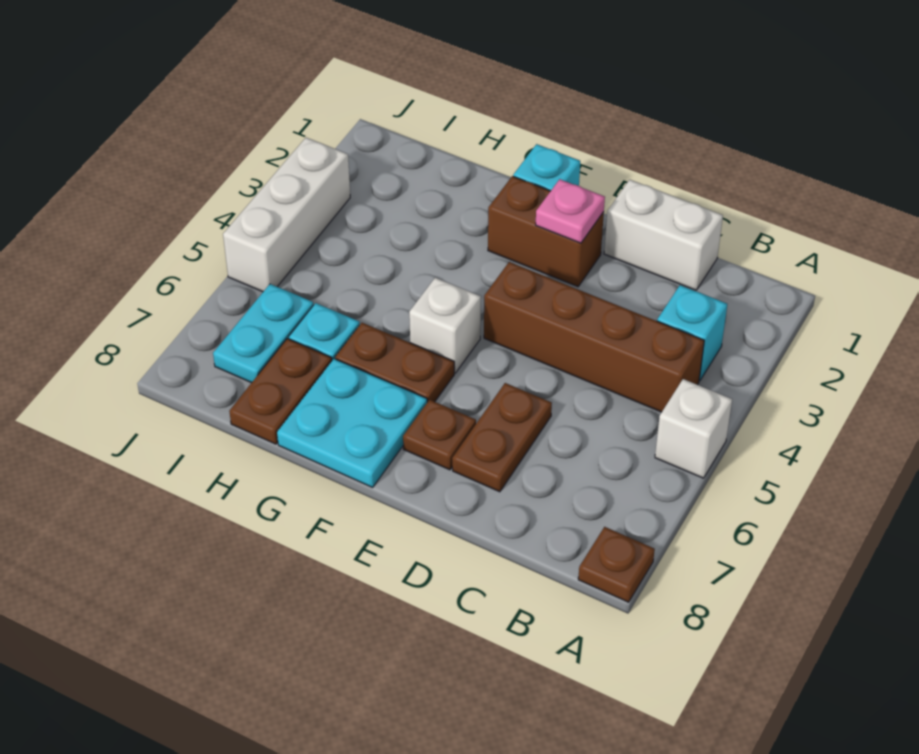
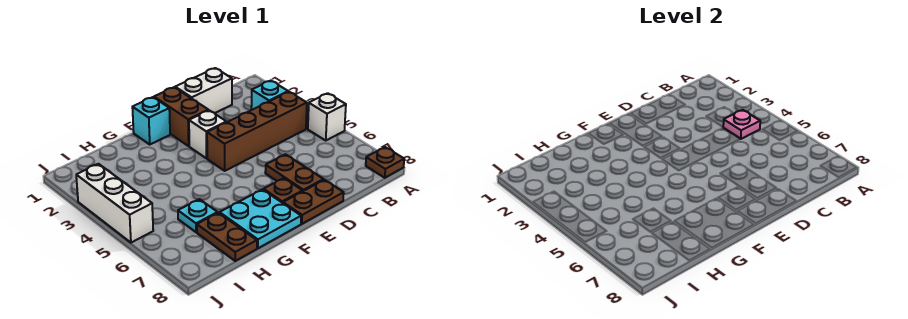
brown brick E2:F2 level 1 -> brown brick E1:E2 level 1
pink plate E2 level 2 -> pink plate B4 level 2
white brick F5 level 1 -> white brick E3 level 1
brown plate F6:G6 level 1 -> brown plate D8:E8 level 1
cyan plate I6:I7 level 1 -> none

